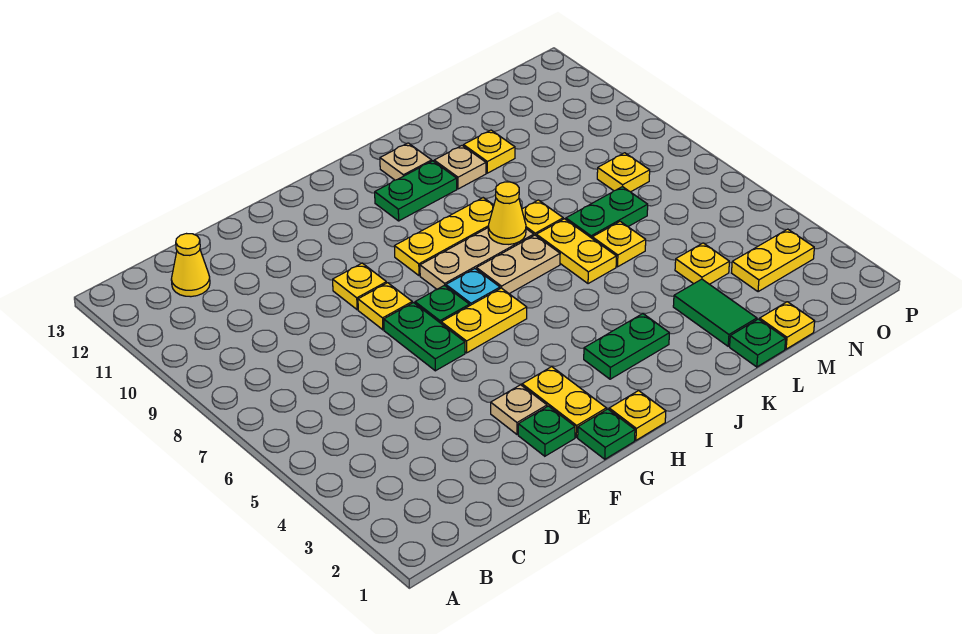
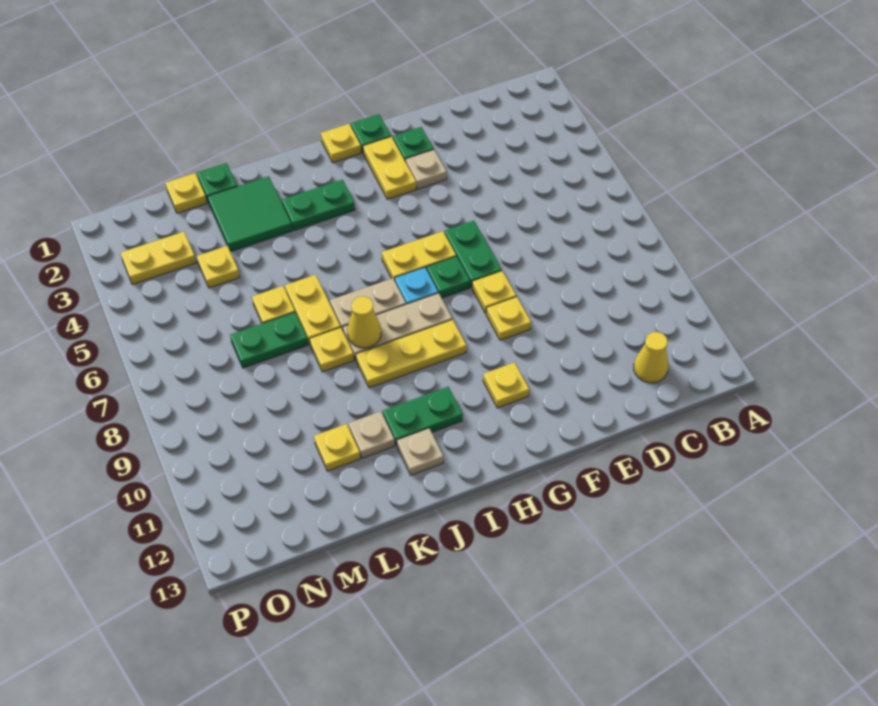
green tile L2:L3 level 1 -> green tile K2:L3 level 1
yellow plate N8 level 1 -> yellow plate G11 level 1

